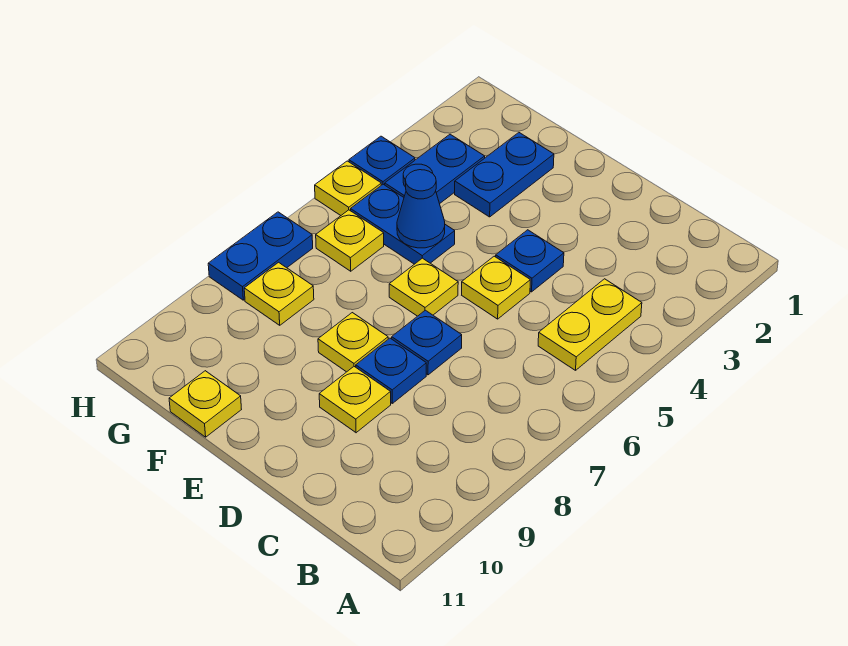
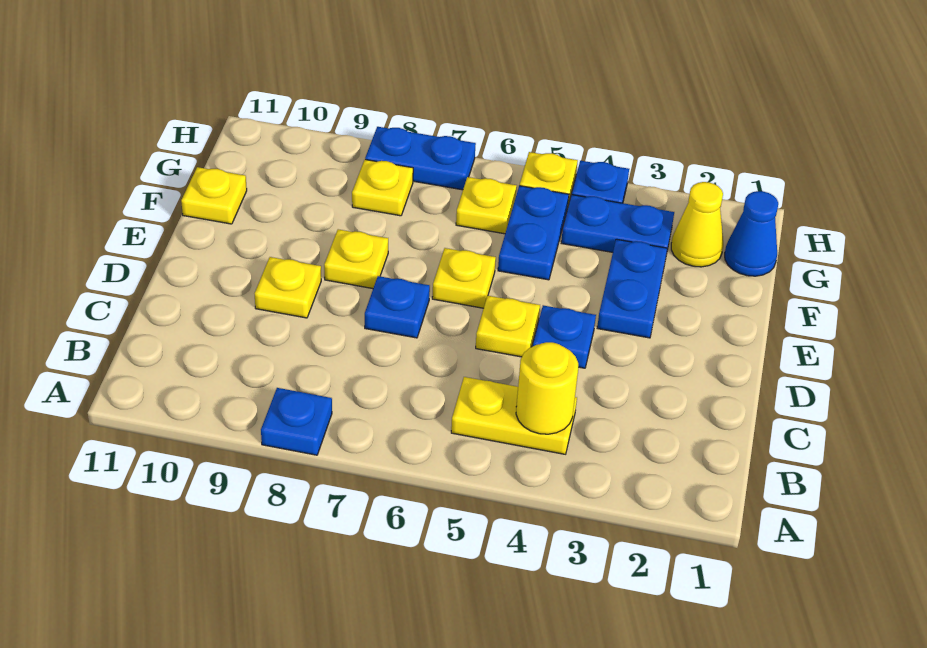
none -> yellow round brick B4 level 2
blue plate D8 level 1 -> blue plate A8 level 1
blue plate F2:F3 level 1 -> blue plate E3:F3 level 1
blue cone F5 level 2 -> blue cone G1 level 1
none -> yellow cone G2 level 1

